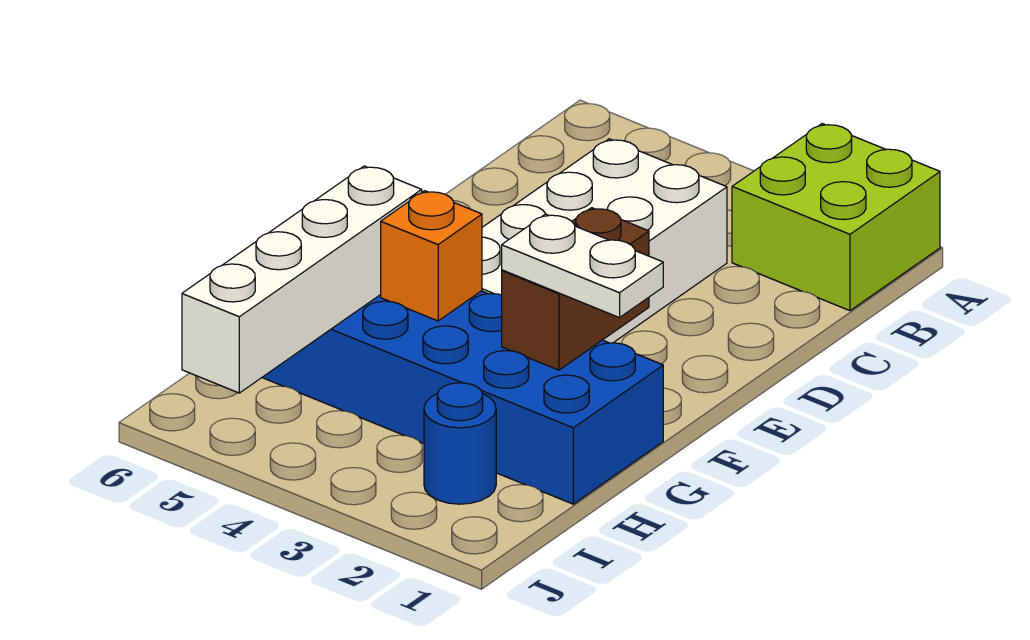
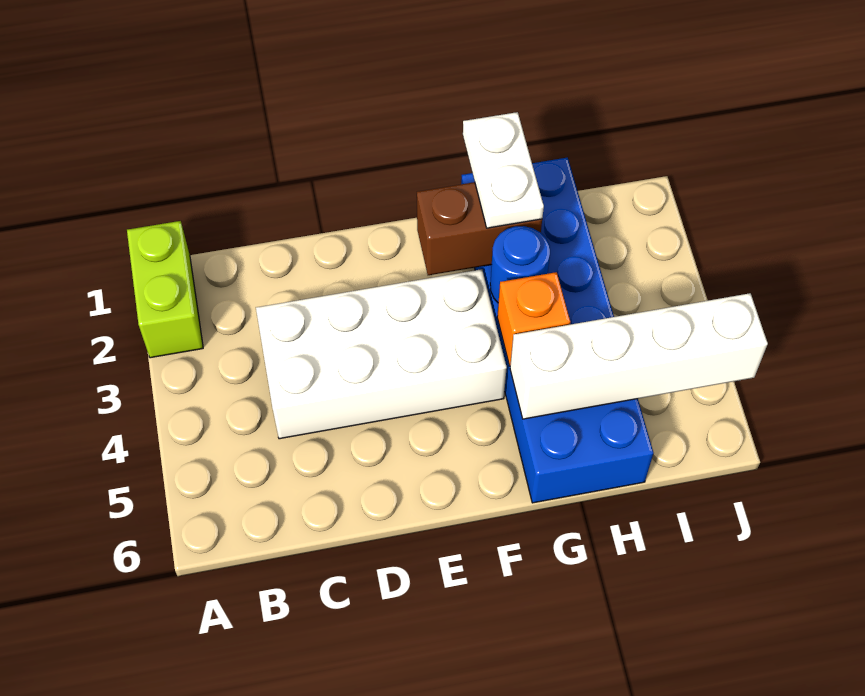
lime brick A1:B2 level 1 -> lime brick A1:A2 level 1
blue round brick I2 level 1 -> blue round brick G3 level 2

